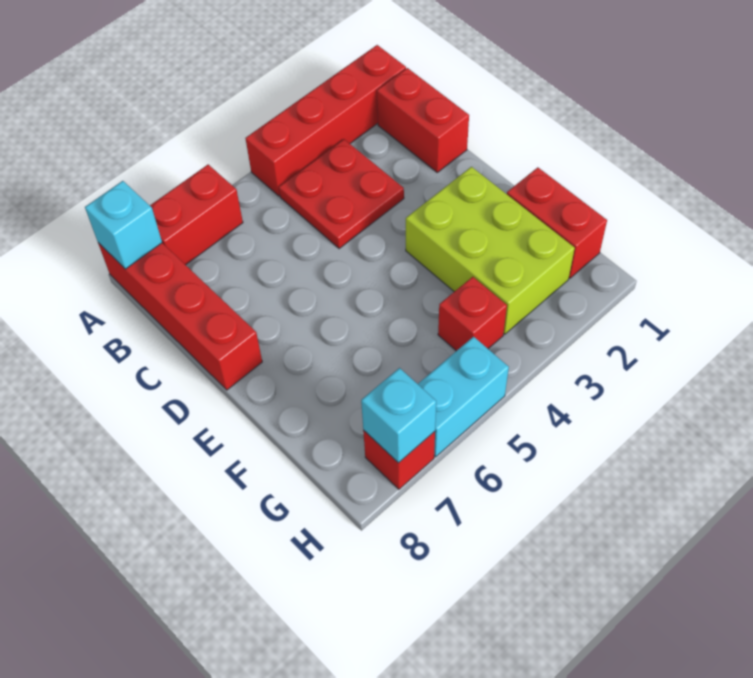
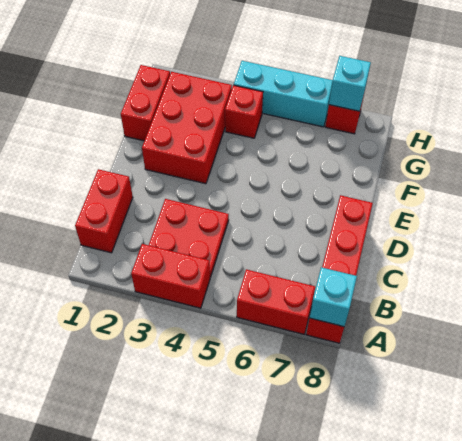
red brick A1:A4 level 1 -> red brick A3:A4 level 1
lime brick E2:G3 level 1 -> red brick E2:G3 level 1
cyan brick H5:H6 level 1 -> cyan brick H4:H6 level 1

